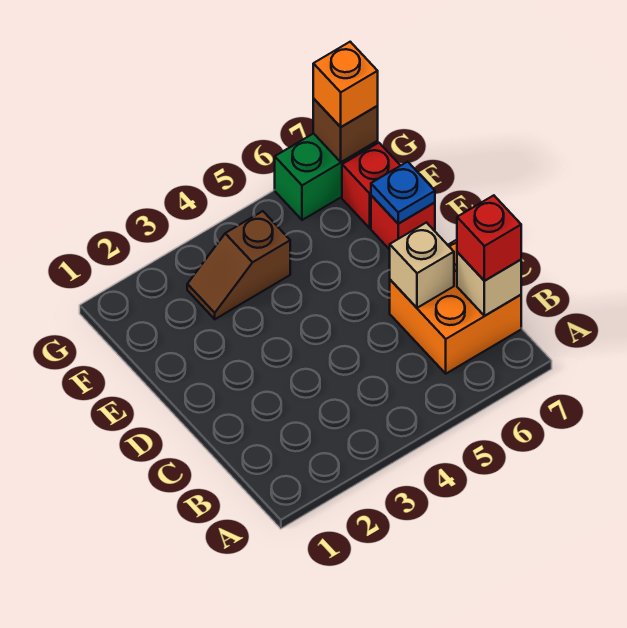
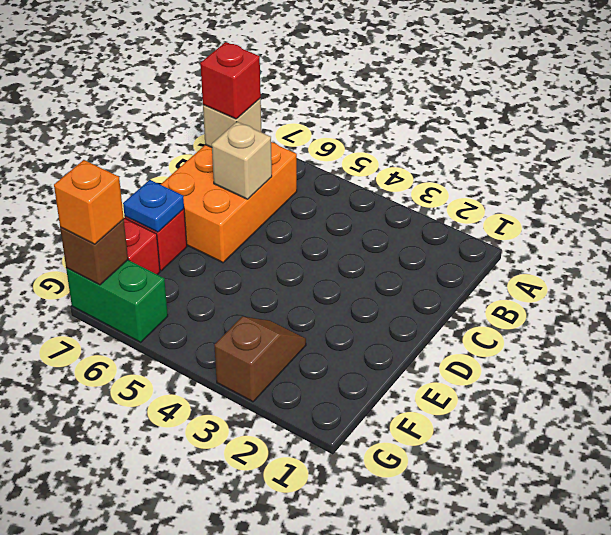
orange brick B6:C7 level 1 -> orange brick B6:D7 level 1
brown slope F3:F4 level 1 top 4 -> brown slope F3:G3 level 1 top G

